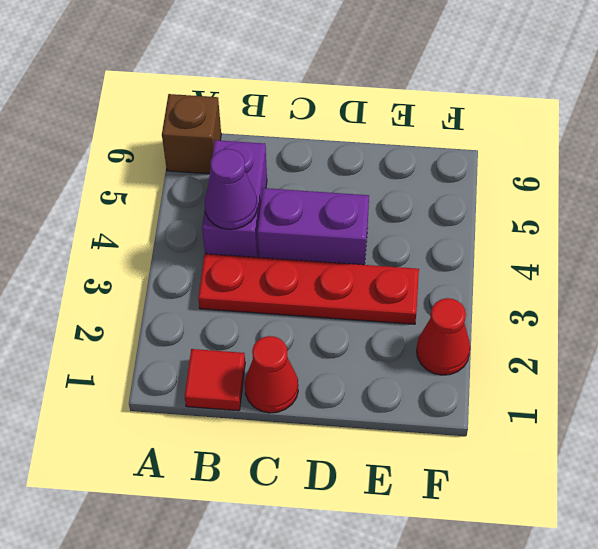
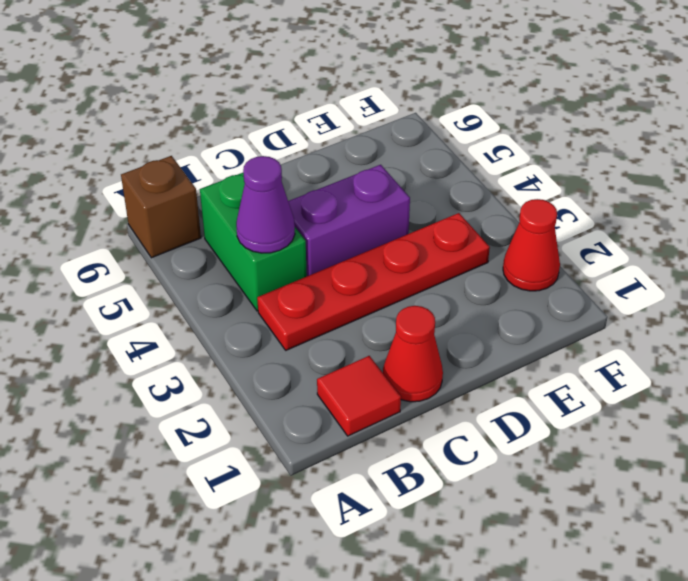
purple brick B4:B5 level 1 -> green brick B4:B5 level 1

